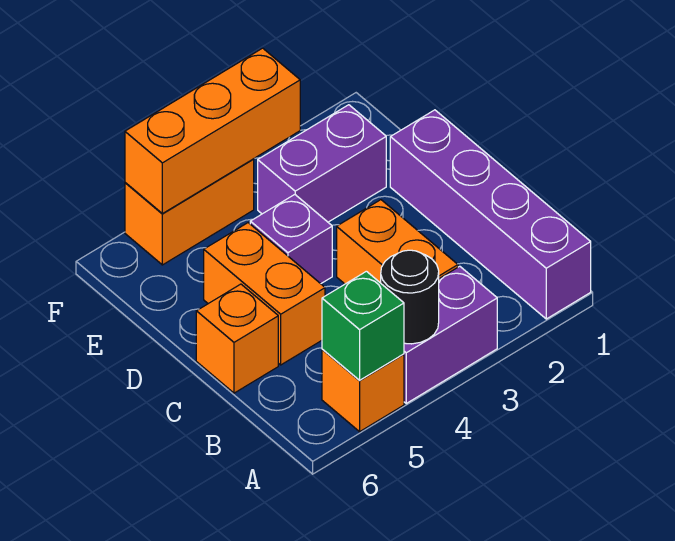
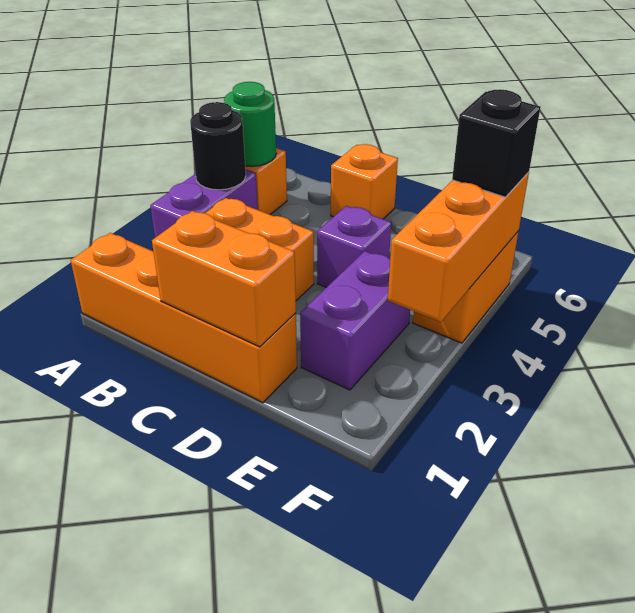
purple brick A1:D1 level 1 -> orange brick A1:D1 level 1
green brick A5 level 2 -> green round brick A5 level 2
orange brick C5:D5 level 1 -> orange brick C1:D1 level 2
none -> black brick F5 level 3

